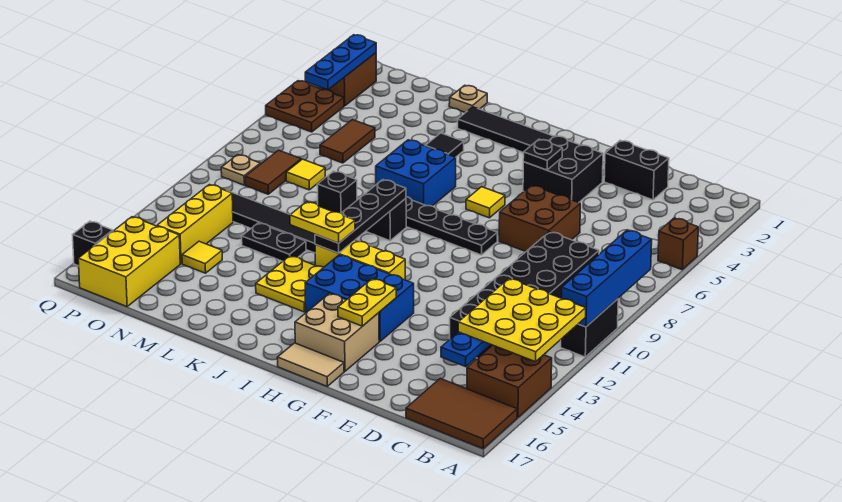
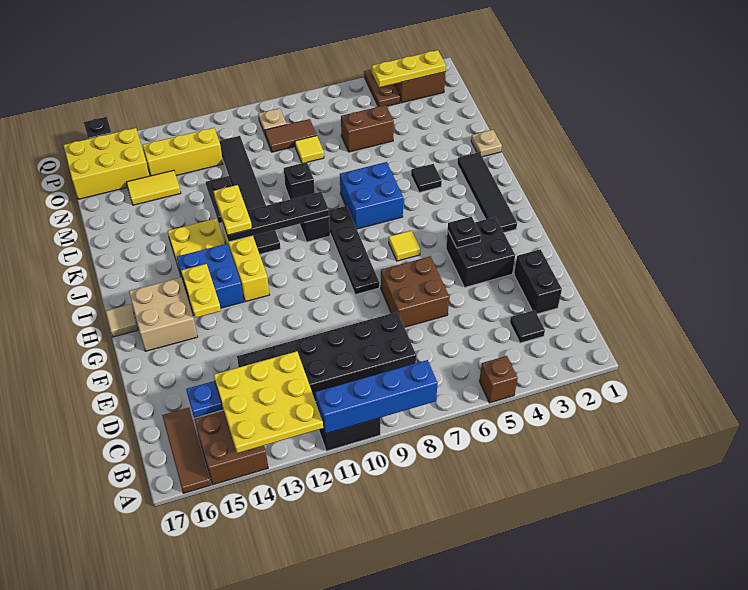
brown tile A16:C17 level 1 -> brown tile A16:C16 level 1
none -> black tile C3 level 1
blue brick G13:I14 level 1 -> blue brick H13:I14 level 1
yellow plate G14:G15 level 2 -> yellow plate G14:H14 level 2
tan tile G17:H17 level 1 -> tan tile H17 level 1
brown tile N5:N6 level 1 -> brown brick N5:N6 level 1
yellow tile N14 level 1 -> yellow tile N14:N15 level 1
blue plate P2:P4 level 2 -> yellow plate P2:P4 level 2
brown plate P4:Q5 level 1 -> brown plate P4:Q4 level 1

